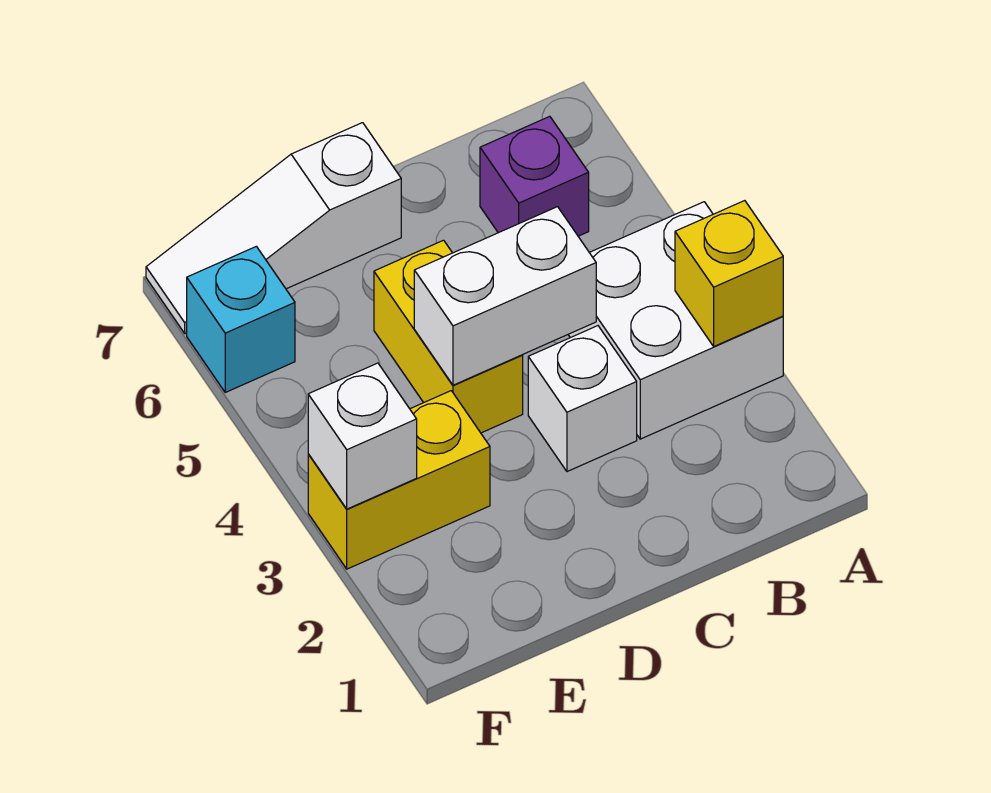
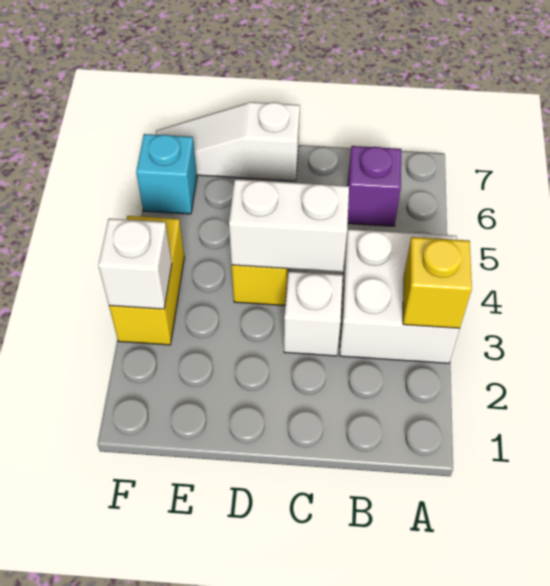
yellow brick E3:F3 level 1 -> yellow brick F3:F4 level 1

